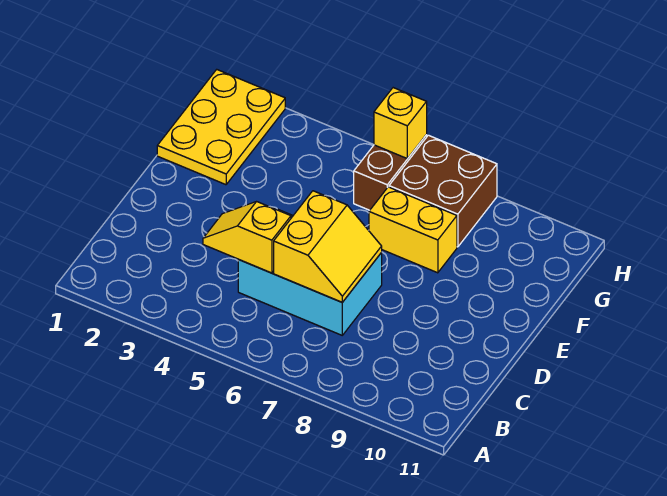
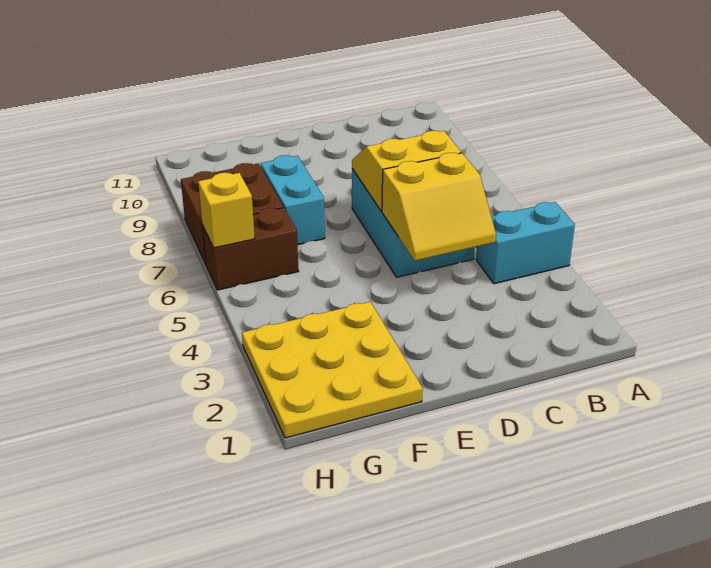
none -> cyan brick A4:B4 level 1
yellow slope C4:C5 level 2 top 5 -> yellow slope C4:D5 level 2 top 5
yellow plate F1:H2 level 1 -> yellow plate F1:H3 level 1
yellow brick F7:F8 level 1 -> cyan brick F7:F8 level 1

